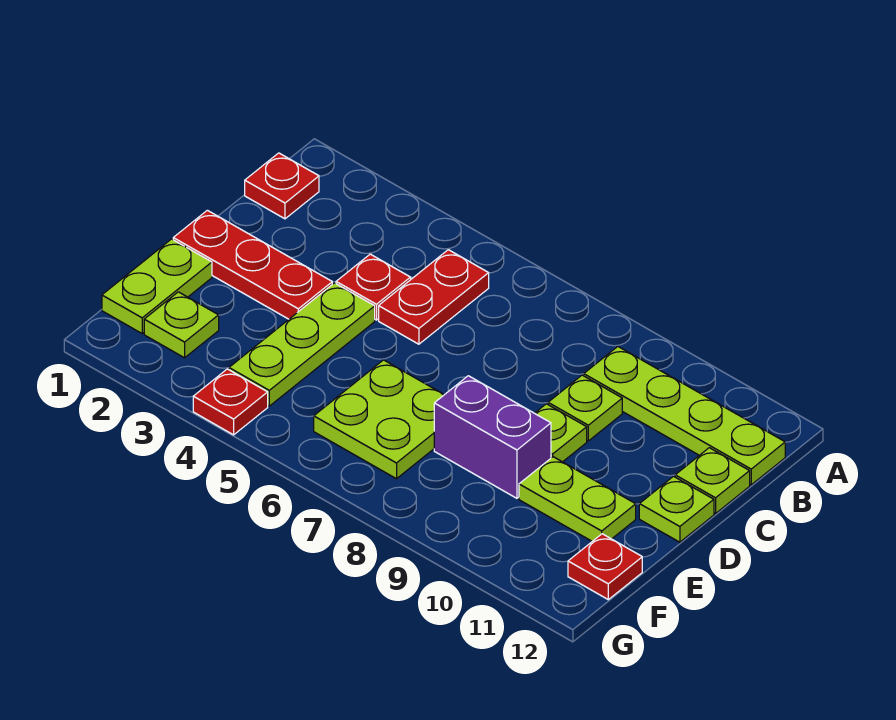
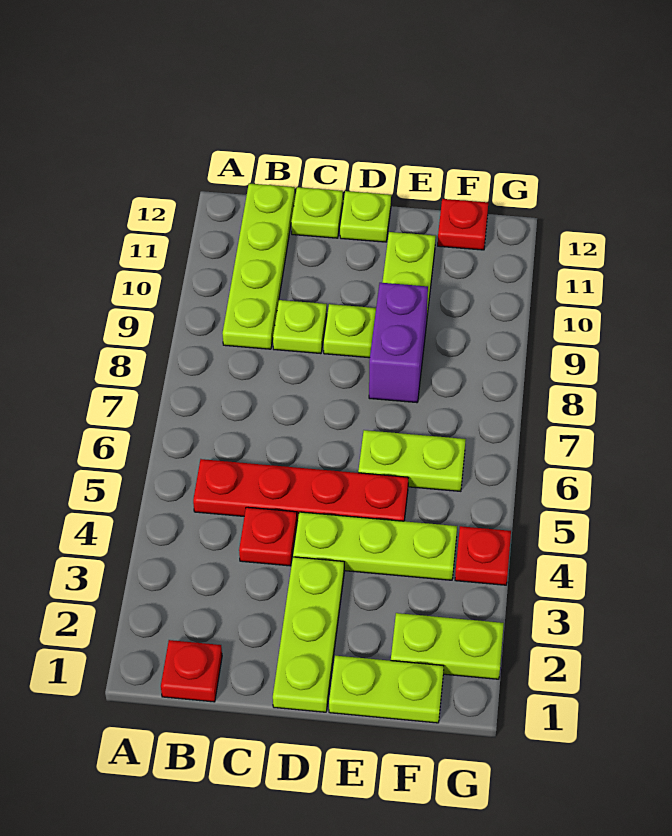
red plate B5:C5 level 1 -> red plate B5:E5 level 1
red plate D1:D3 level 1 -> lime plate D1:D3 level 1
lime plate E6:F7 level 1 -> lime plate E6:F6 level 1
lime plate F2 level 1 -> lime plate F2:G2 level 1

